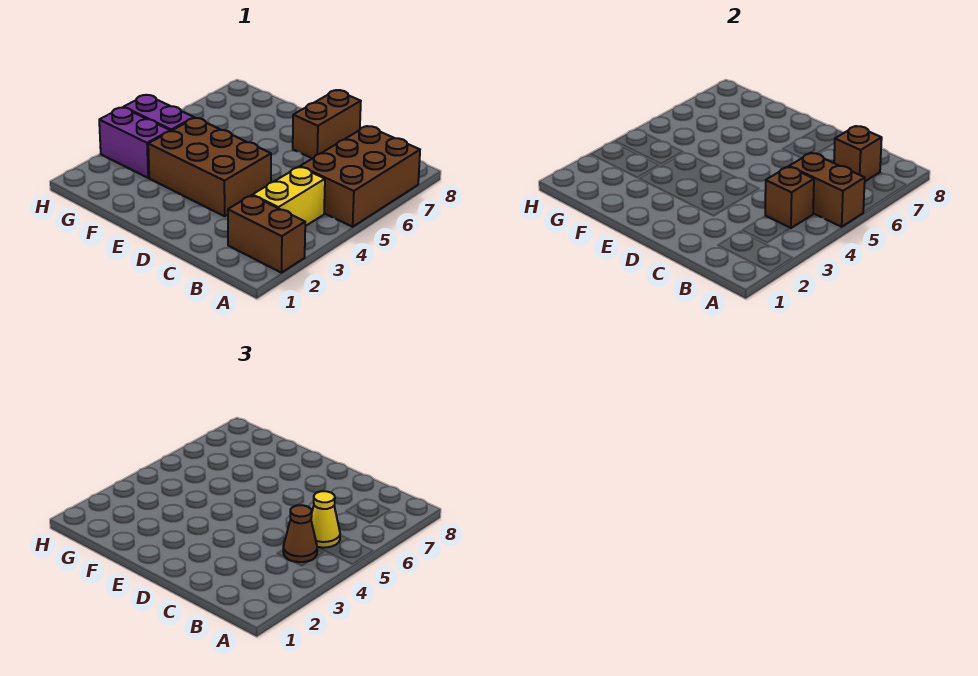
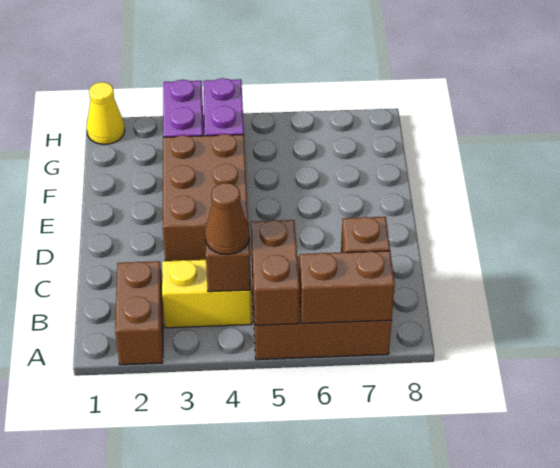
yellow cone B5 level 3 -> yellow cone H1 level 1
brown brick D7:D8 level 1 -> brown brick A6:A7 level 2

